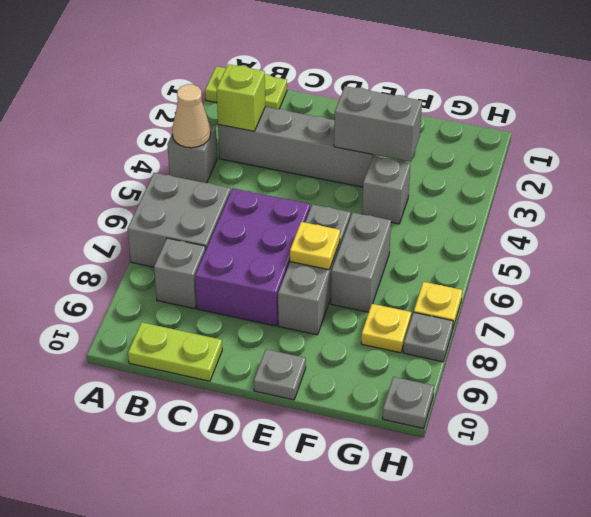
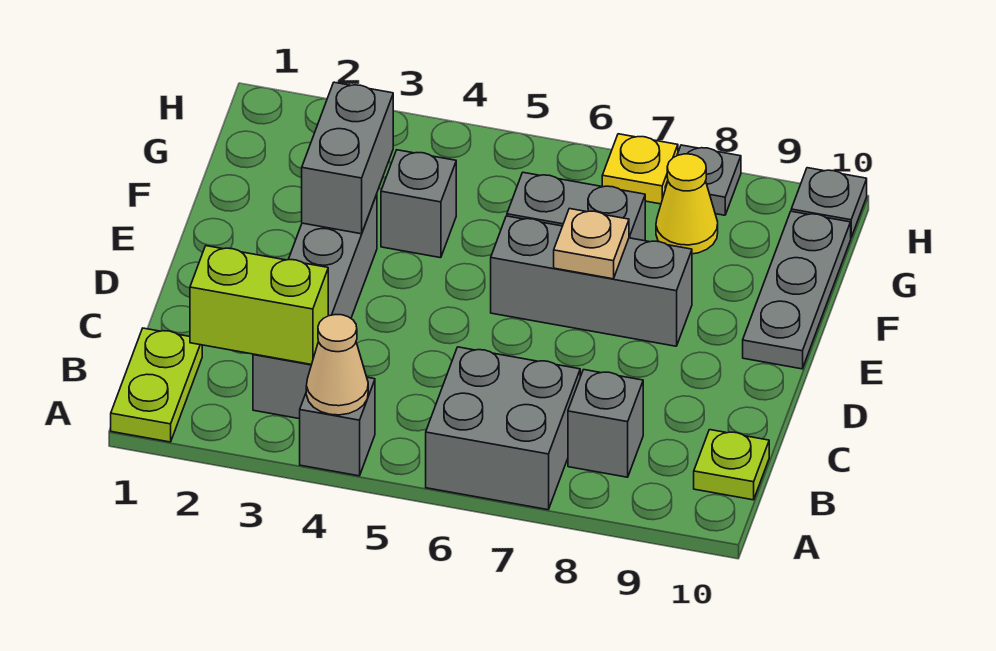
lime brick B3 level 2 -> lime brick B2:B3 level 2
lime plate B10:C10 level 1 -> lime plate B10 level 1
purple brick C6:D8 level 1 -> none
yellow plate E7 level 2 -> tan plate E7 level 2
grey plate E10 level 1 -> grey plate E10:G10 level 1
yellow plate G8 level 1 -> yellow cone G8 level 1

